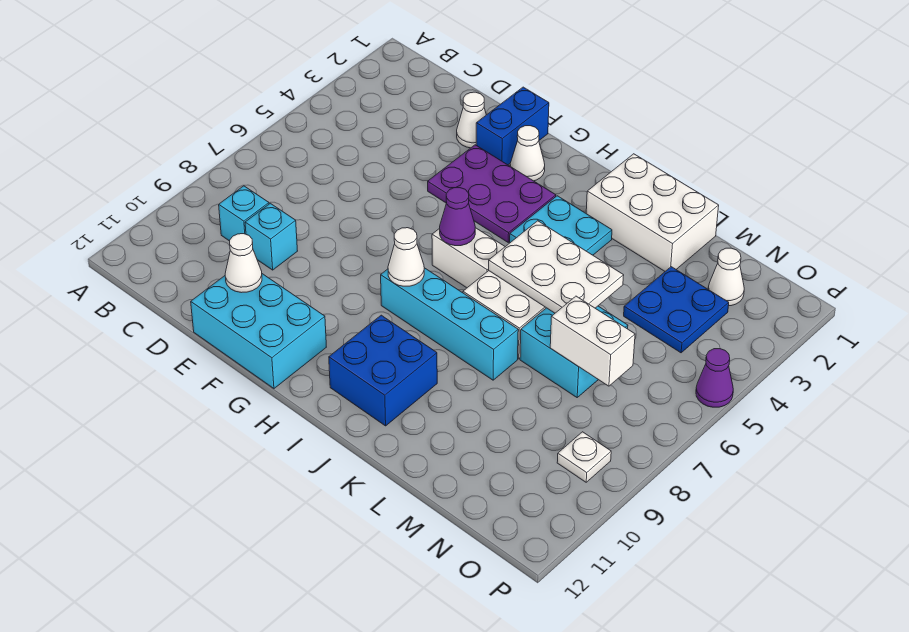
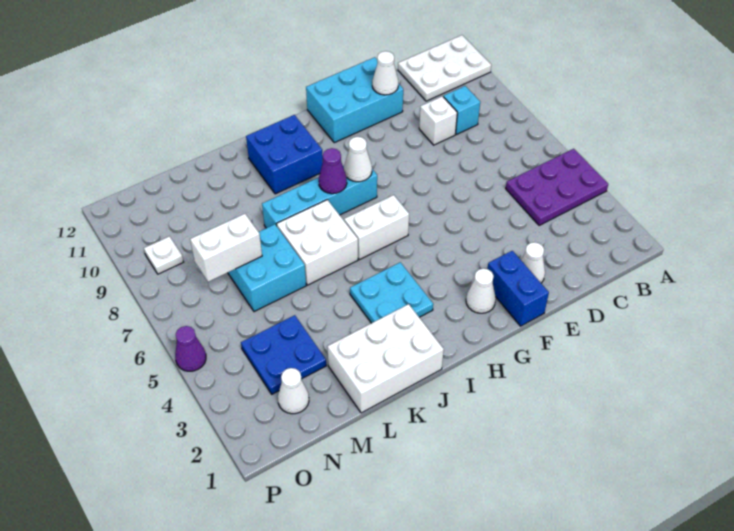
cyan brick D9 level 1 -> white brick D9 level 1
purple plate F3:H4 level 1 -> purple plate A4:C5 level 1
purple cone H6 level 2 -> purple cone I8 level 2
white plate J5:L6 level 2 -> white plate A11:C12 level 1

